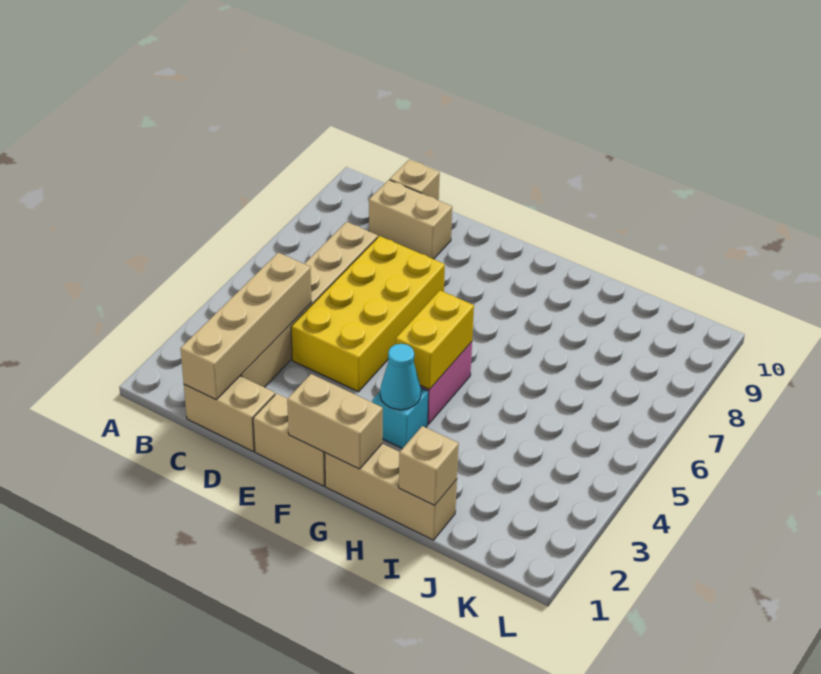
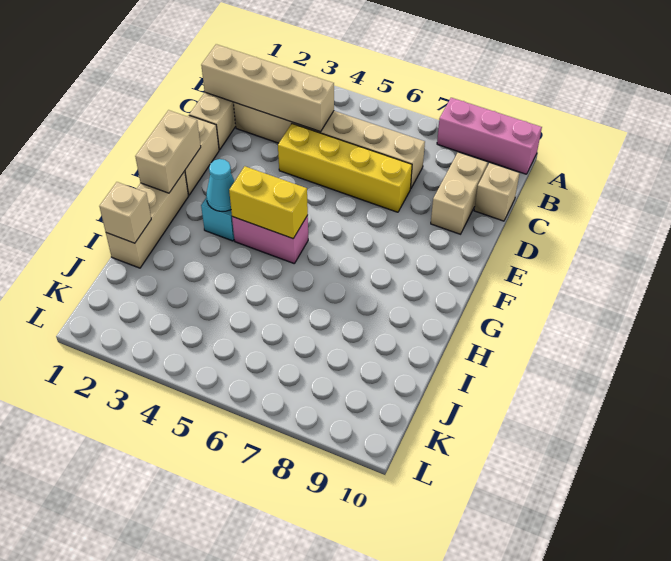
none -> pink brick A8:A10 level 1
yellow brick D4:E7 level 1 -> yellow brick D4:D7 level 1

